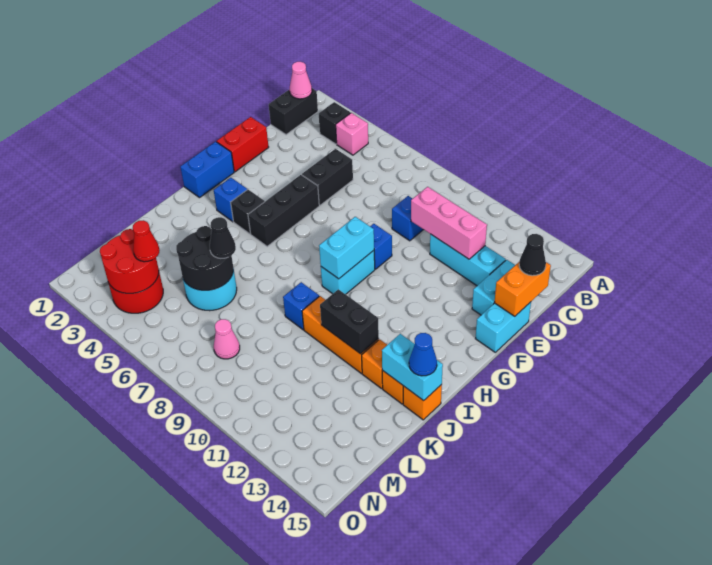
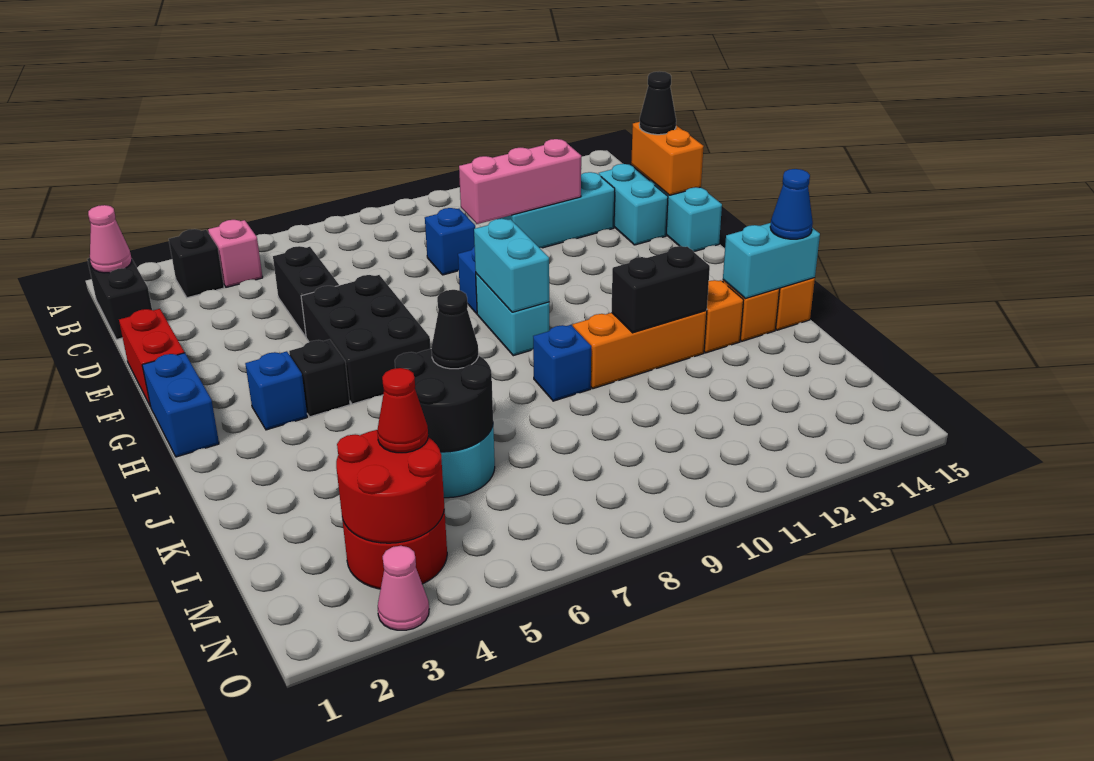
black brick F5:H5 level 1 -> black brick F5:H6 level 1
pink cone M8 level 1 -> pink cone O3 level 1

